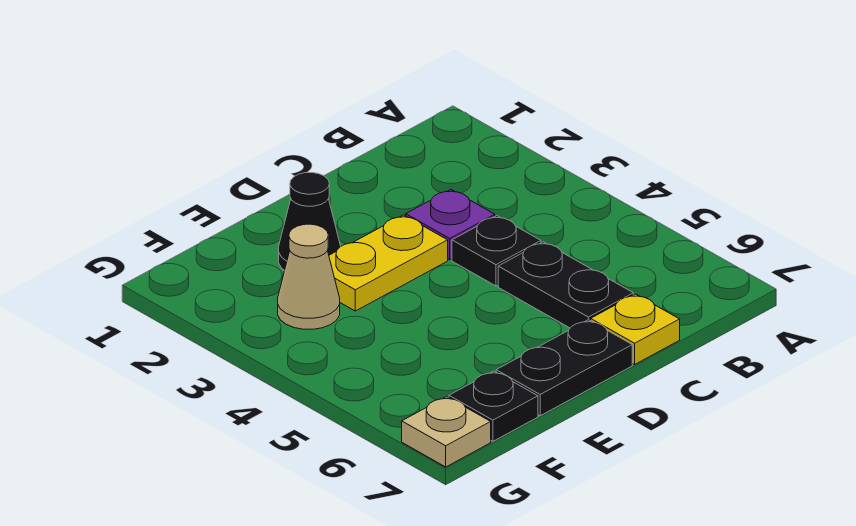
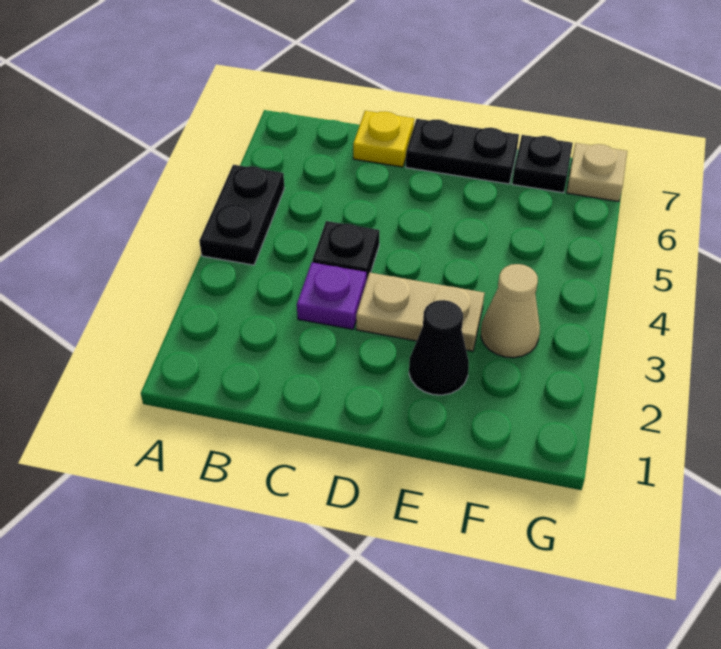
black plate C5:C6 level 1 -> black plate A4:A5 level 1
yellow plate D3:E3 level 1 -> tan plate D3:E3 level 1

